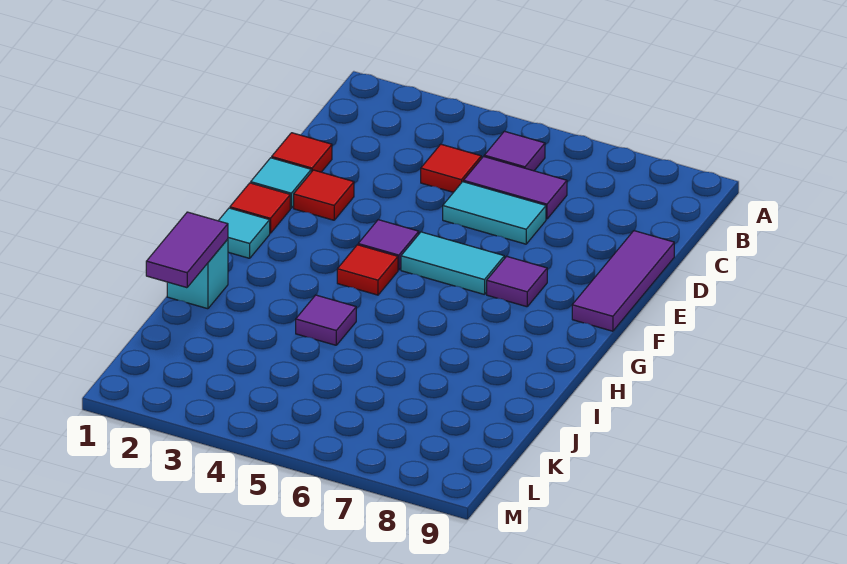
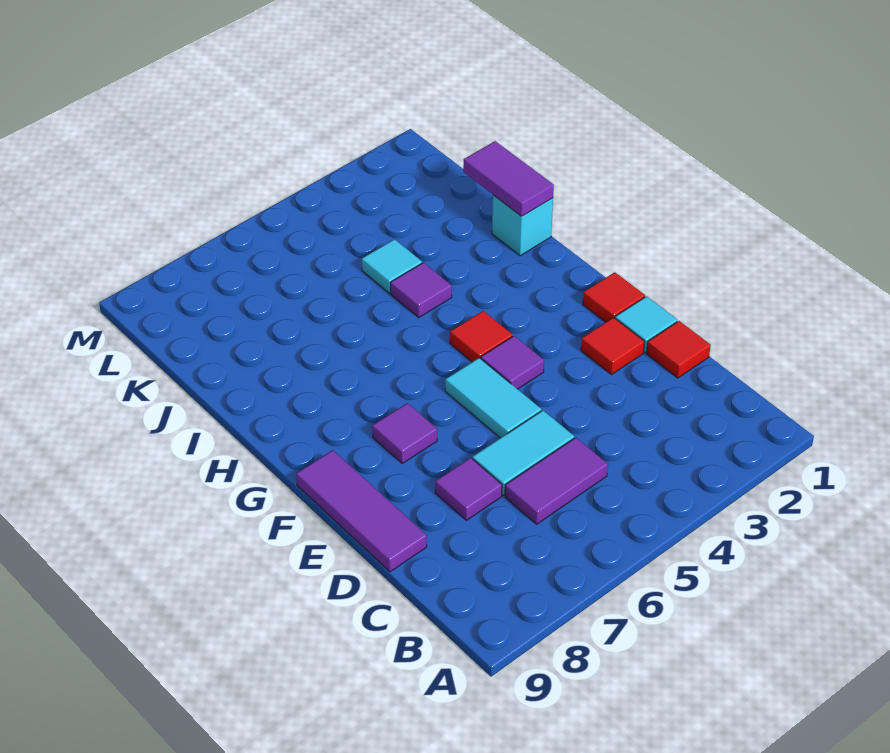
purple tile B5 level 1 -> purple tile D7 level 1
red tile C4 level 1 -> none
cyan tile F5:F6 level 1 -> cyan tile E5:F5 level 1
cyan tile G1 level 1 -> cyan tile J4 level 1

